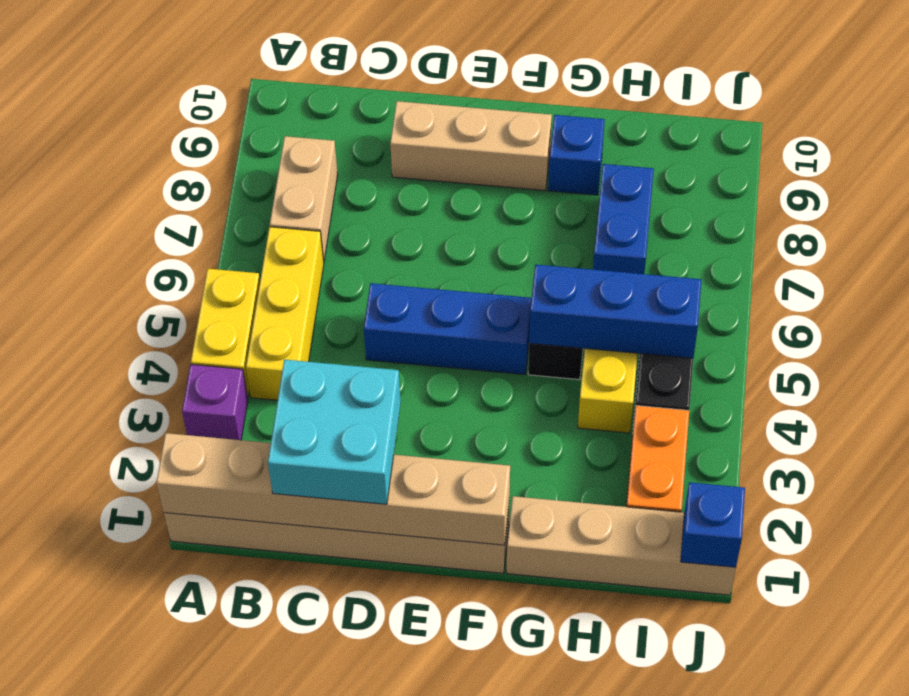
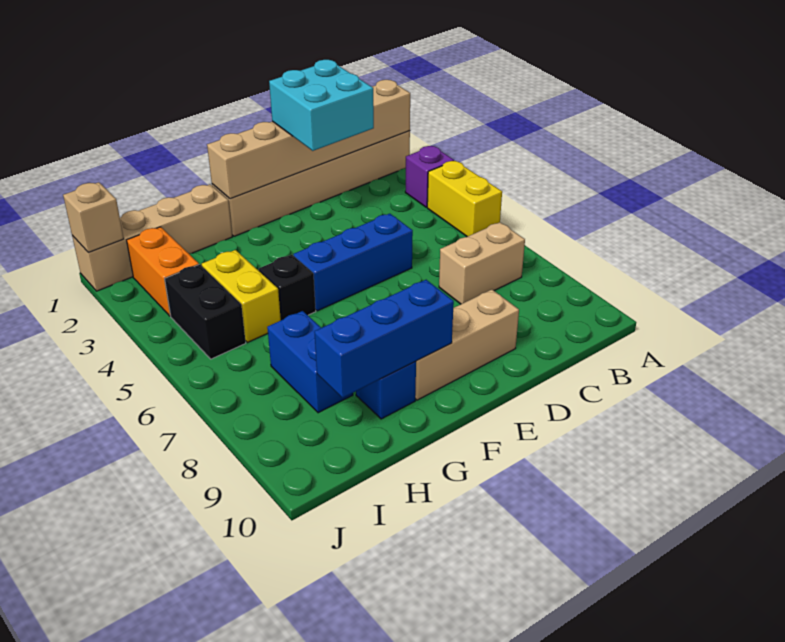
yellow brick B4:B6 level 1 -> none
tan brick B7:B8 level 1 -> tan brick B7:C7 level 1
blue brick G5:I5 level 2 -> blue brick F9:H9 level 2
blue brick J1 level 2 -> tan brick J1 level 2

